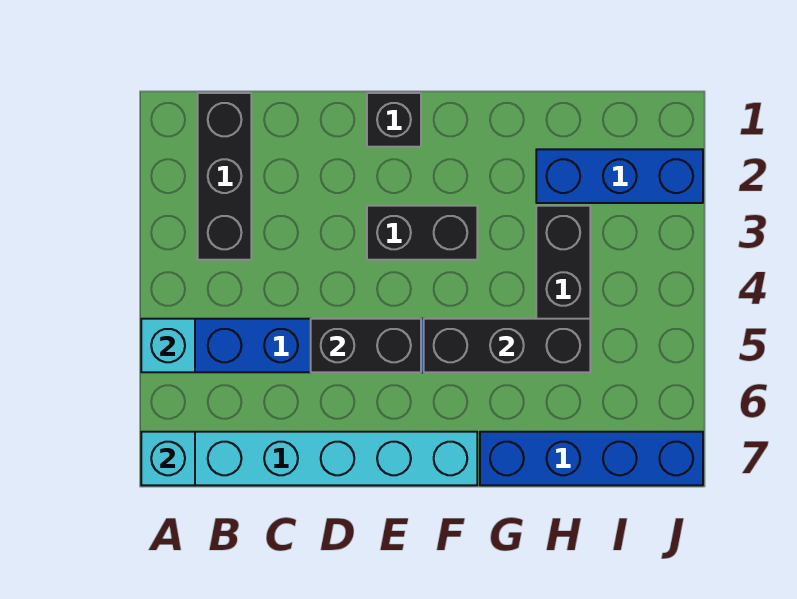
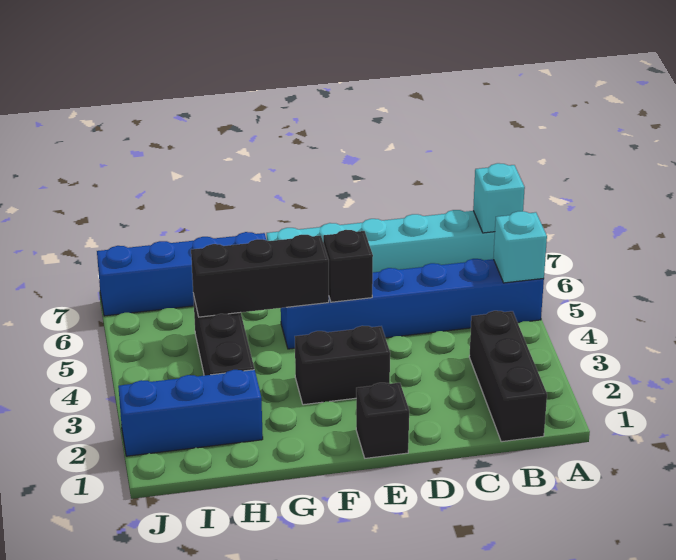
black brick D5:E5 level 2 -> black brick E5 level 2

